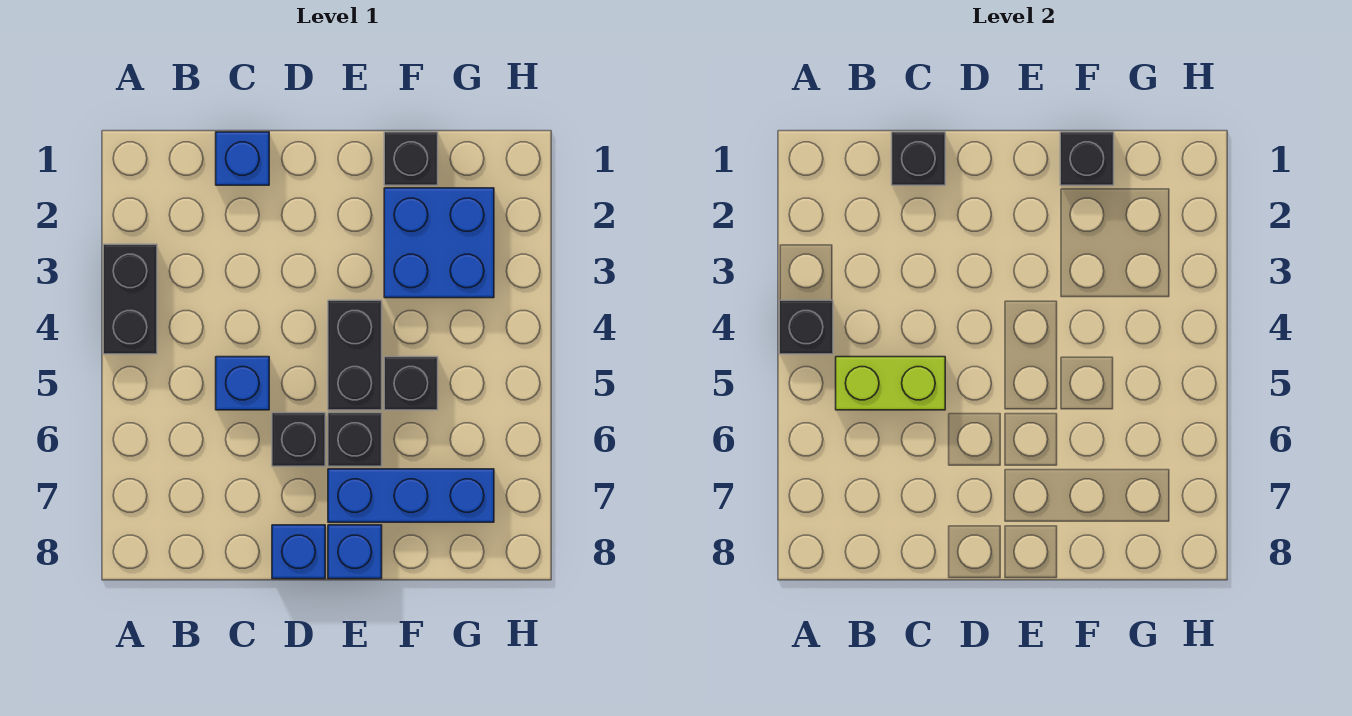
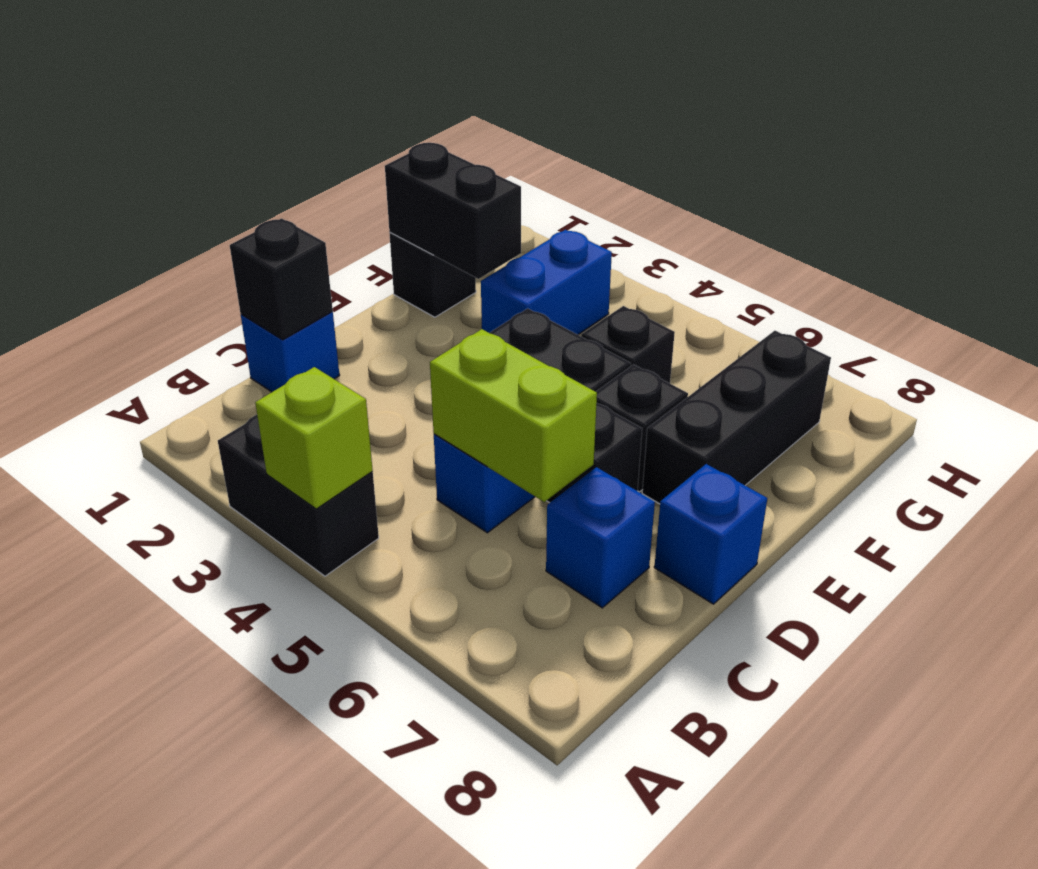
black brick A4 level 2 -> lime brick A4 level 2
lime brick B5:C5 level 2 -> lime brick C5:C6 level 2
blue brick E7:G7 level 1 -> black brick E7:G7 level 1
blue brick E8 level 1 -> blue brick C7 level 1
black brick F1 level 2 -> black brick F1:F2 level 2
blue brick F2:G3 level 1 -> blue brick F3:G3 level 1

